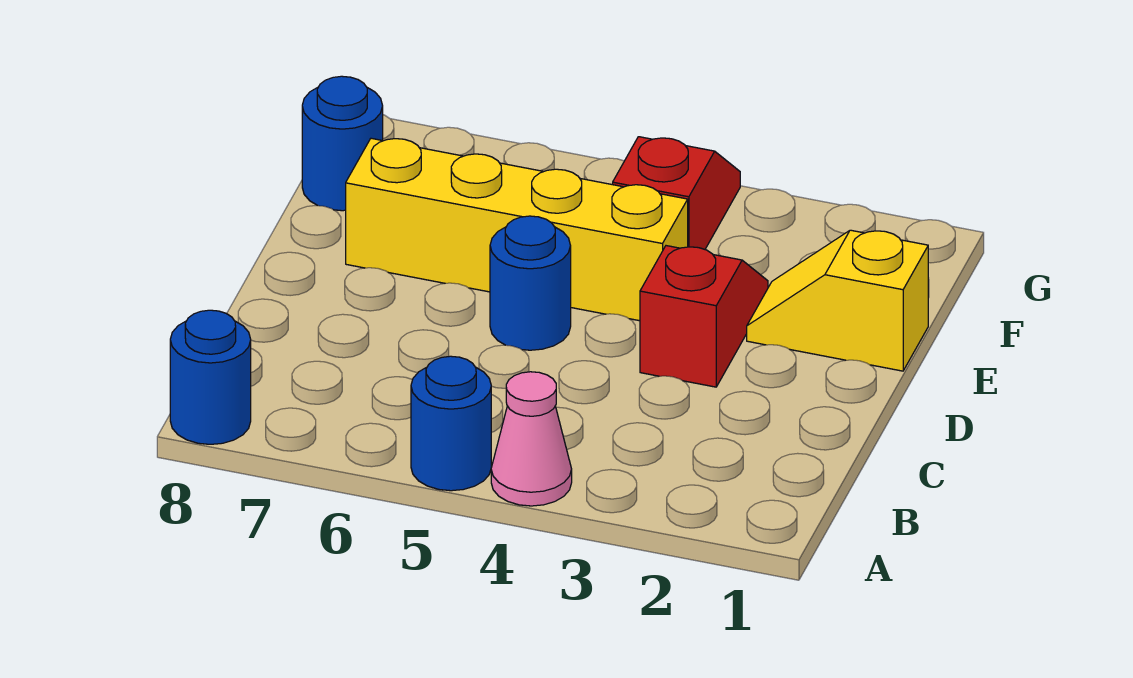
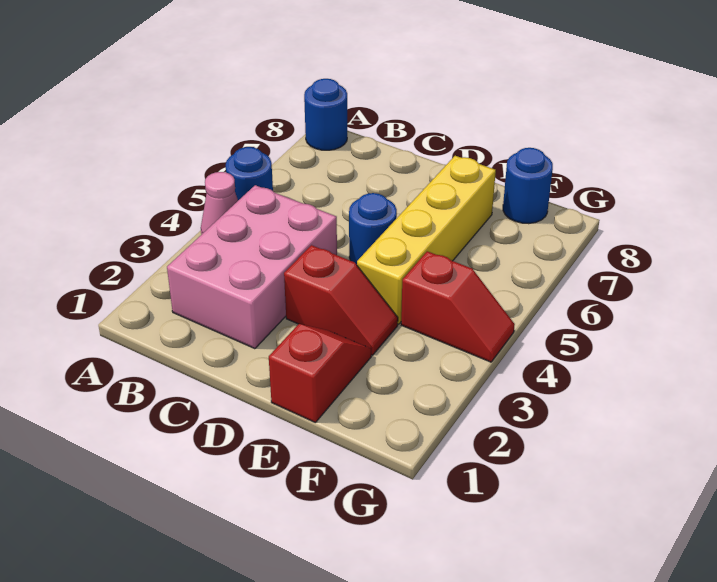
none -> pink brick B2:C4 level 1
yellow slope E1:E2 level 1 top 1 -> red slope E1:E2 level 1 top 1

